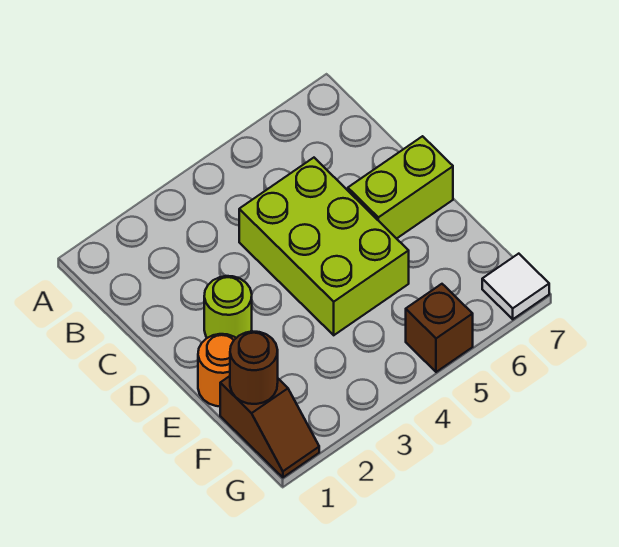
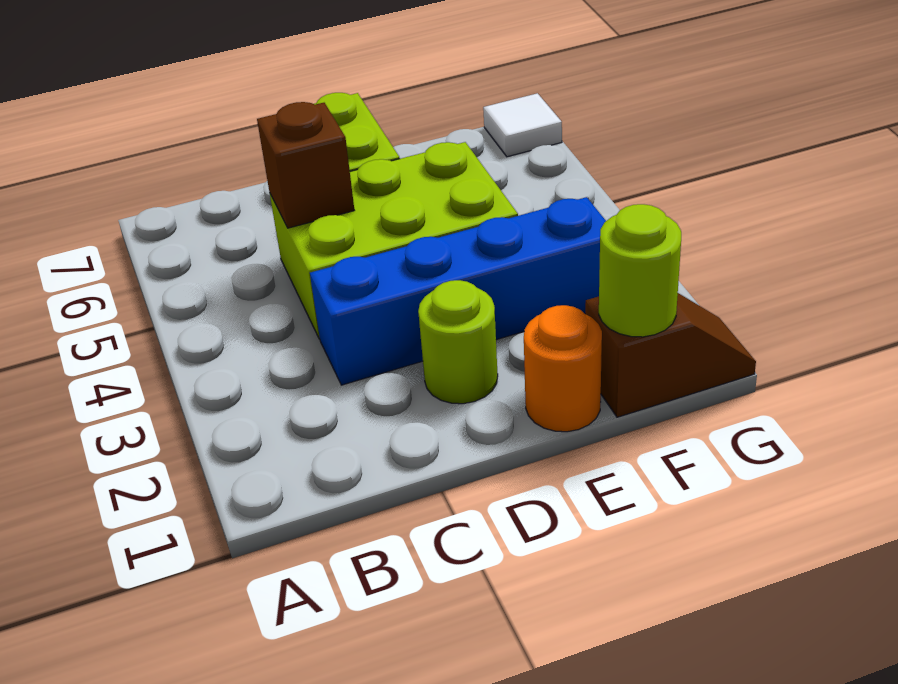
none -> blue brick C3:F3 level 1
brown round brick F1 level 2 -> lime round brick F1 level 2
brown brick G5 level 1 -> brown brick C5 level 2

